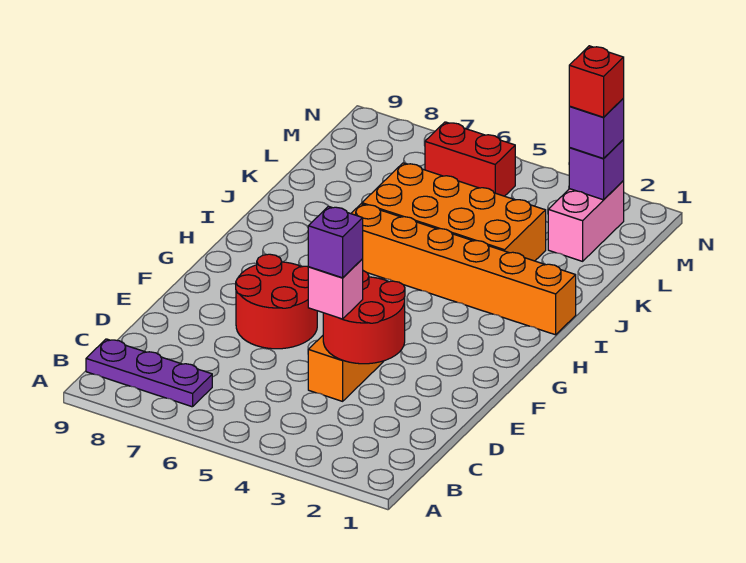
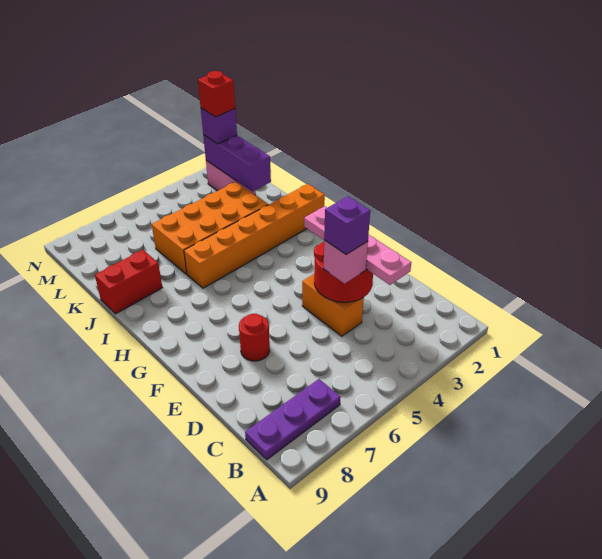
none -> pink plate C3:F3 level 3
red round brick E6:F7 level 1 -> red round brick E7 level 1
purple brick M2 level 2 -> purple brick K2:M2 level 2
red brick M5:M6 level 1 -> red brick J8:J9 level 1

